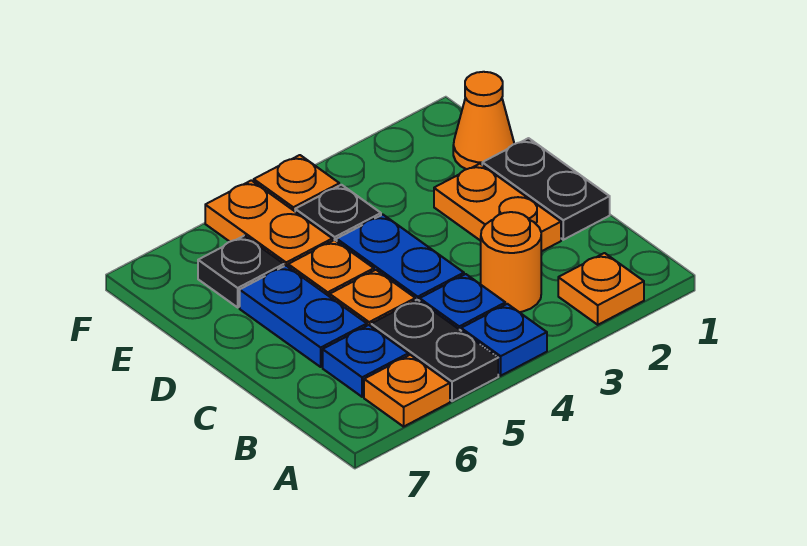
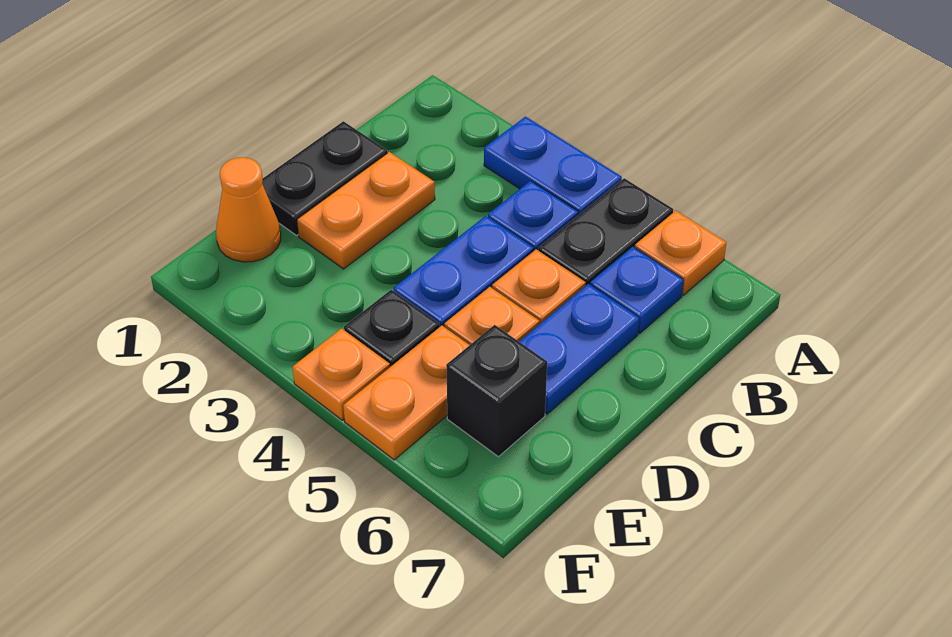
orange plate A2 level 1 -> none
blue plate A4 level 1 -> blue plate A3:A4 level 1
orange round brick B3 level 1 -> none
black plate E6 level 1 -> black brick E6 level 1

